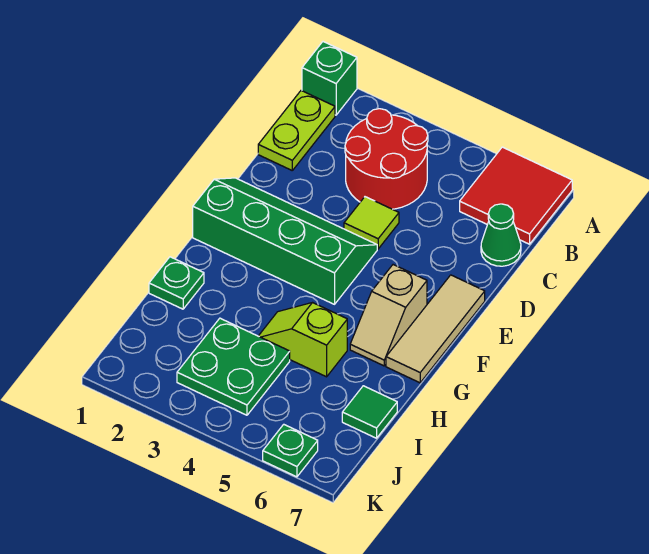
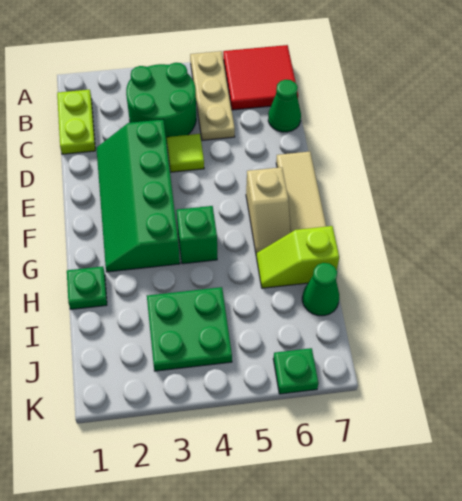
green brick A1 level 1 -> green brick G4 level 1
none -> tan plate A5:C5 level 1
red round brick B3:C4 level 1 -> green round brick B3:C4 level 1
green slope E1:F4 level 1 top F -> green slope D2:G3 level 1 top 3
lime slope H4:H5 level 1 top 5 -> lime slope H6:H7 level 1 top 7
green tile I7 level 1 -> green cone I7 level 1

